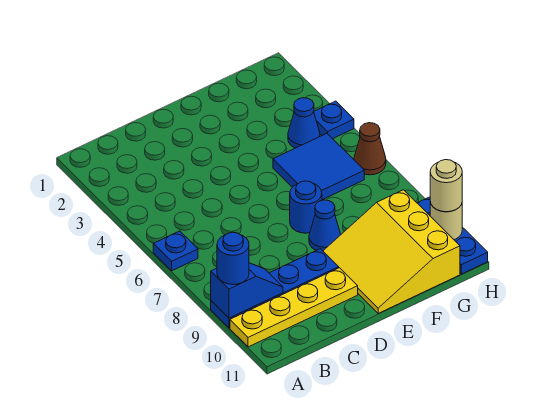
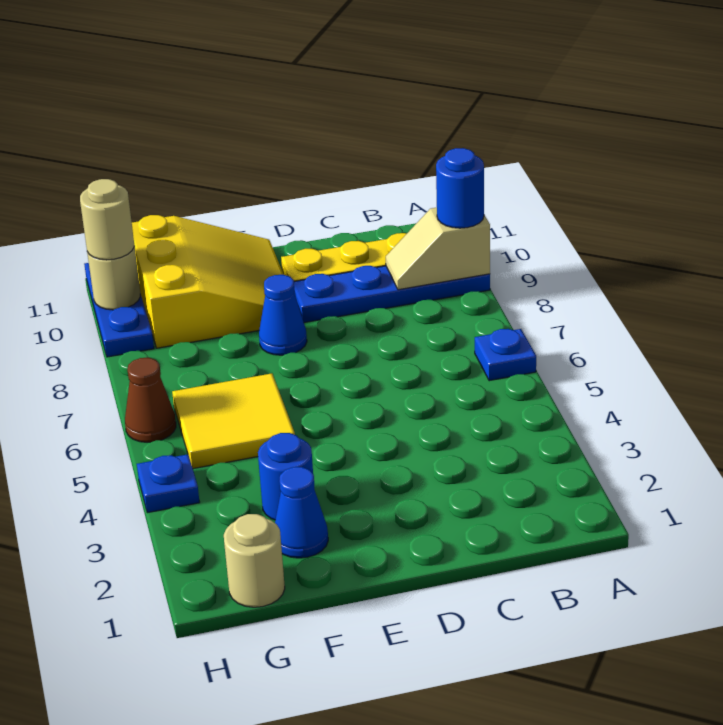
blue slope A9:B9 level 2 top A -> tan slope A9:B9 level 2 top A
blue round brick E7 level 1 -> blue round brick F3 level 1
blue tile F5:G6 level 1 -> yellow tile F5:G6 level 1
none -> tan round brick G1 level 1
blue cone G4 level 1 -> blue cone F2 level 1

